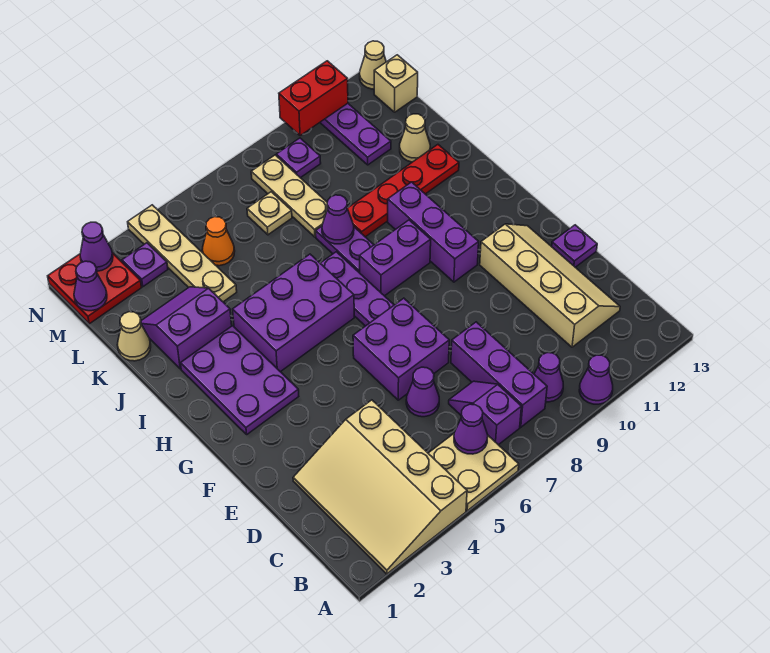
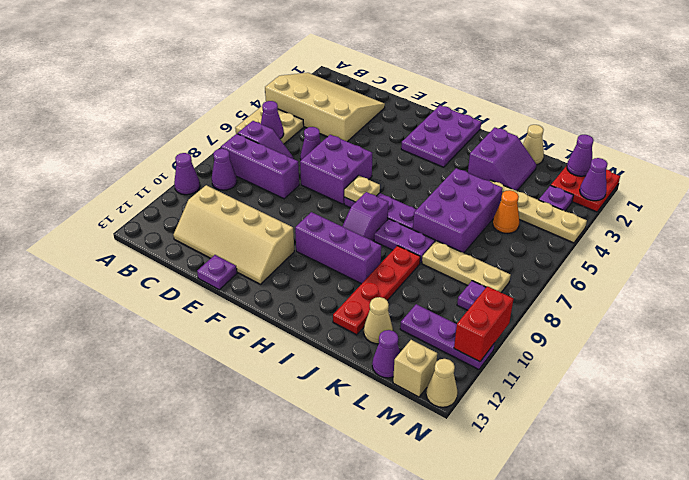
purple plate G2:I3 level 1 -> purple plate G1:H3 level 1
purple brick H4:I6 level 1 -> purple brick J5:K7 level 1
purple brick H8:H9 level 1 -> purple slope H8:H9 level 1 top 8
purple cone J8 level 2 -> purple cone L13 level 1
tan plate L7 level 1 -> tan plate G7 level 2

